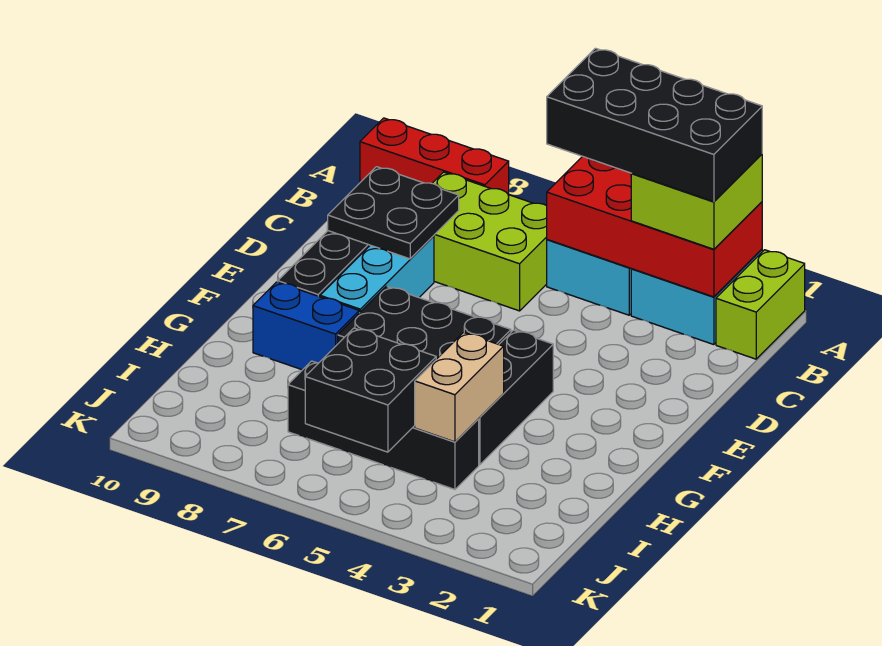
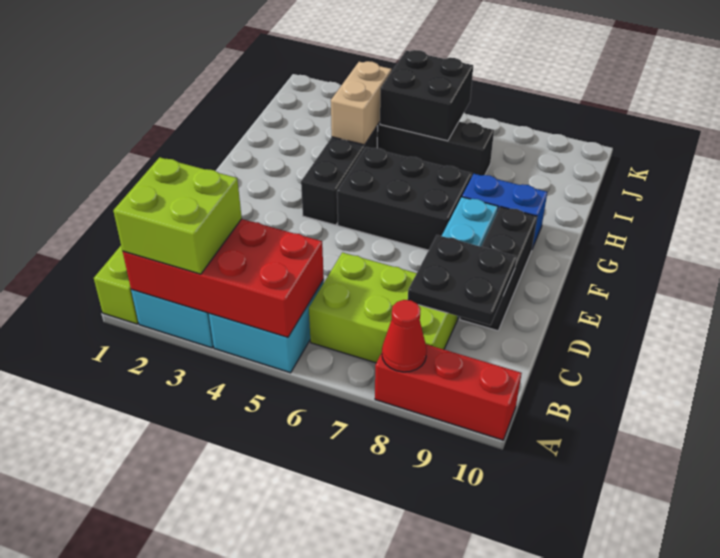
black brick A2:B5 level 4 -> none
none -> red cone A8 level 2

